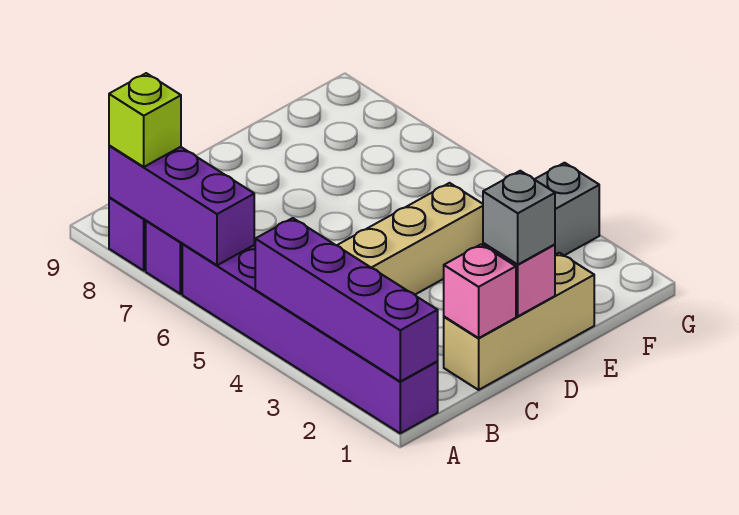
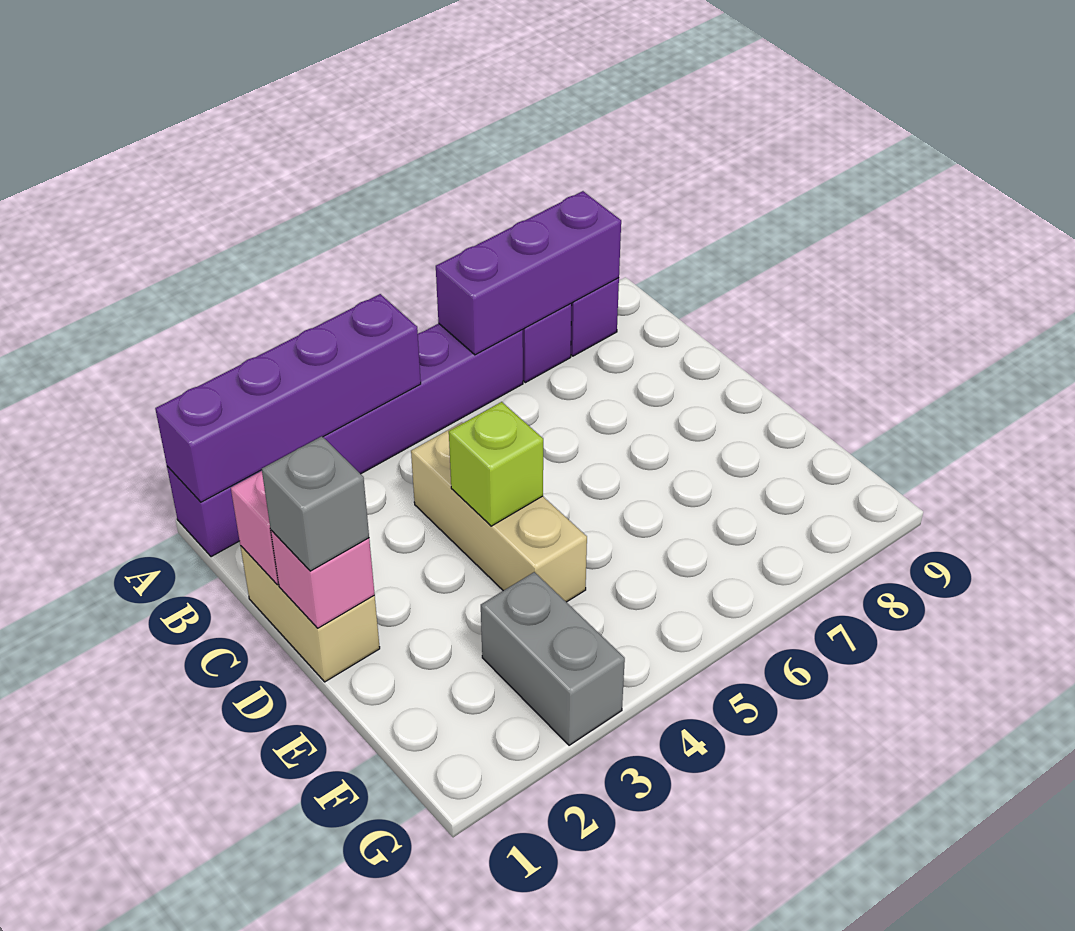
lime brick A8 level 3 -> lime brick D4 level 2
tan brick C1:E1 level 1 -> tan brick C1:D1 level 1

